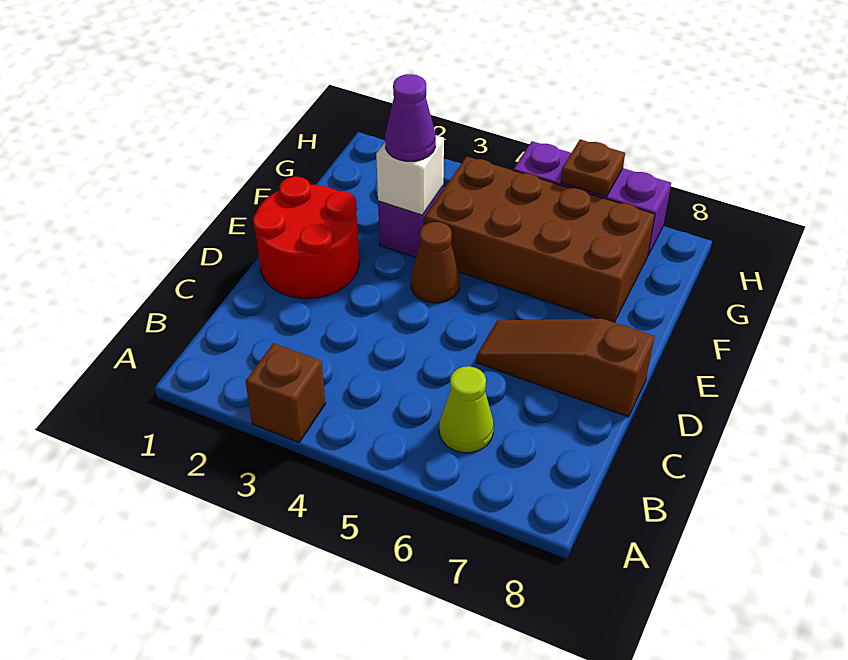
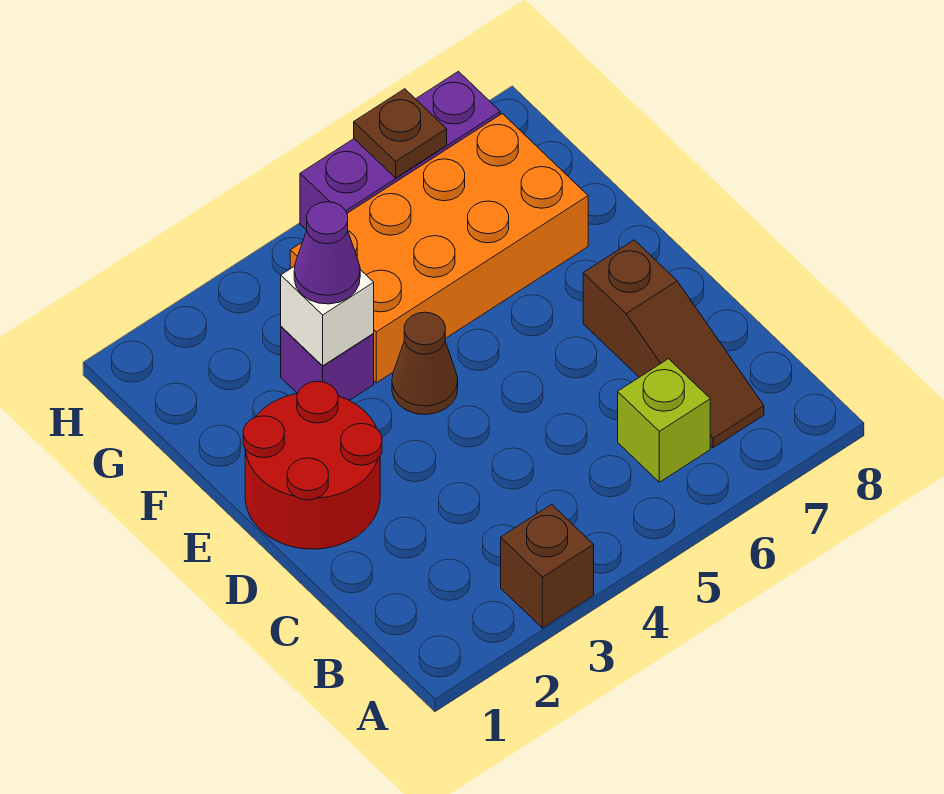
lime cone B6 level 1 -> lime brick B6 level 1
brown slope D6:D8 level 1 top 8 -> brown slope B7:D7 level 1 top D
brown brick F4:G7 level 1 -> orange brick F4:G7 level 1

